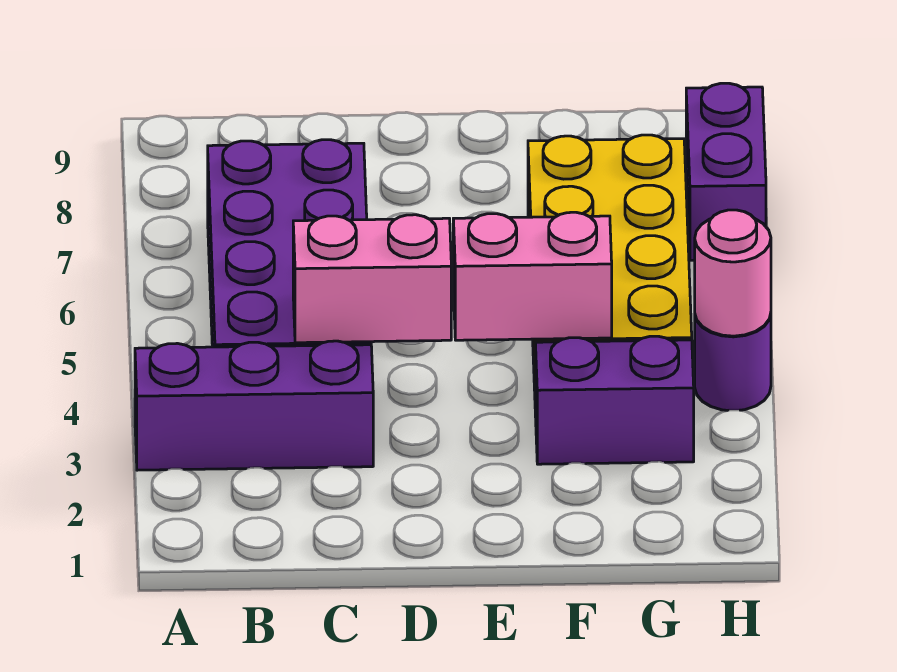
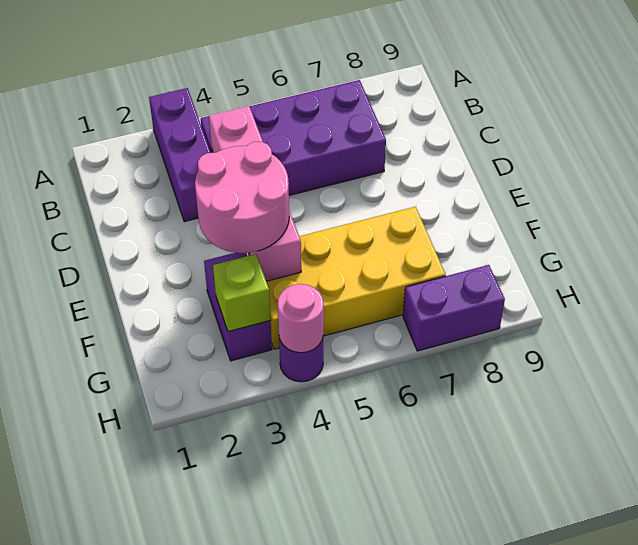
none -> pink round brick E3:F4 level 3
none -> lime brick G3 level 2

